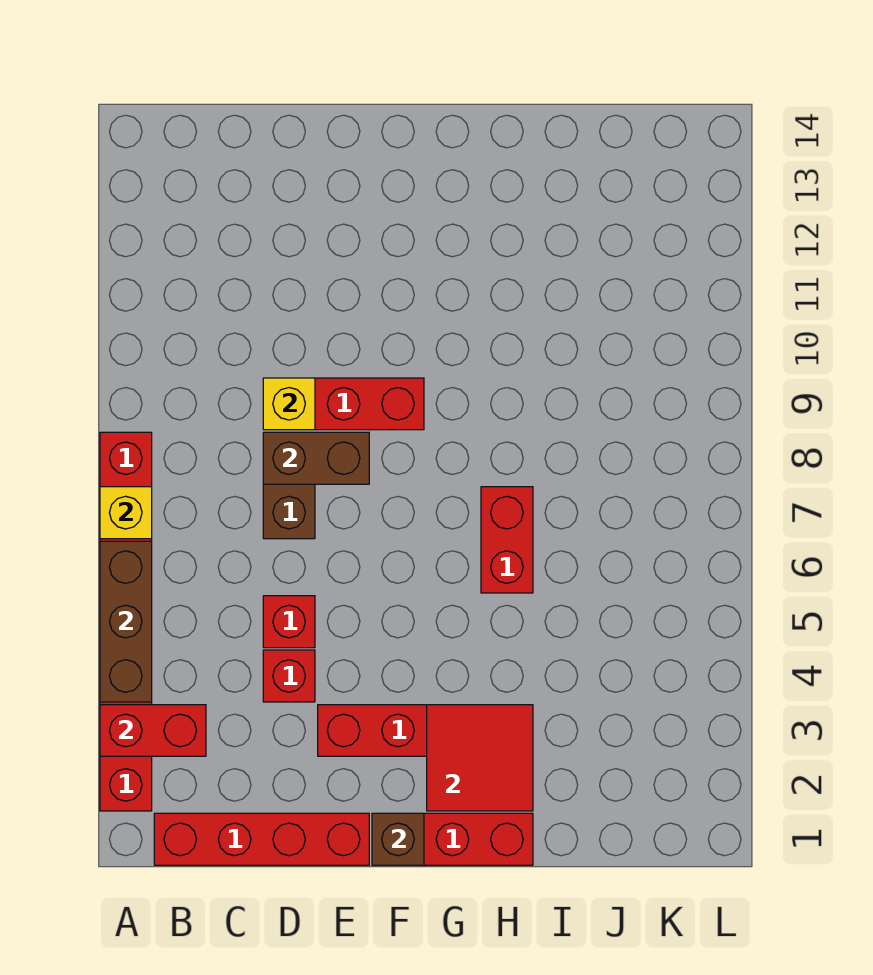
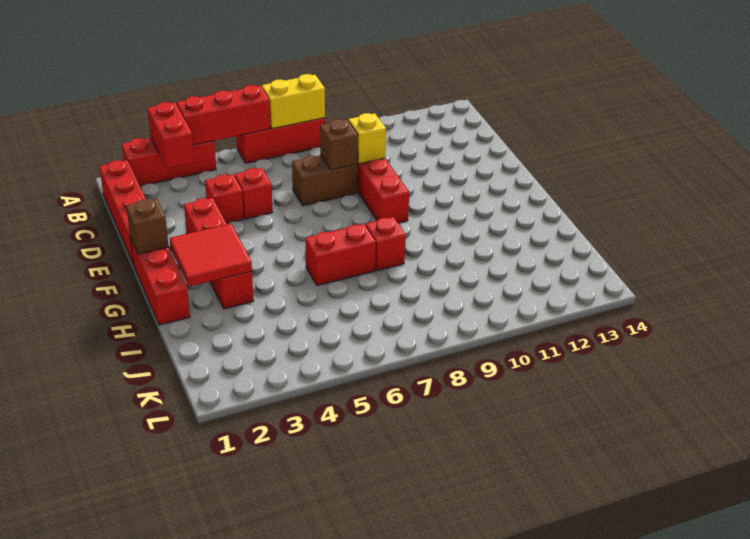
brown brick A4:A6 level 2 -> red brick A4:A6 level 2
yellow brick A7 level 2 -> yellow brick A7:A8 level 2
brown brick D8:E8 level 2 -> brown brick D8 level 2
none -> red brick H8 level 1

